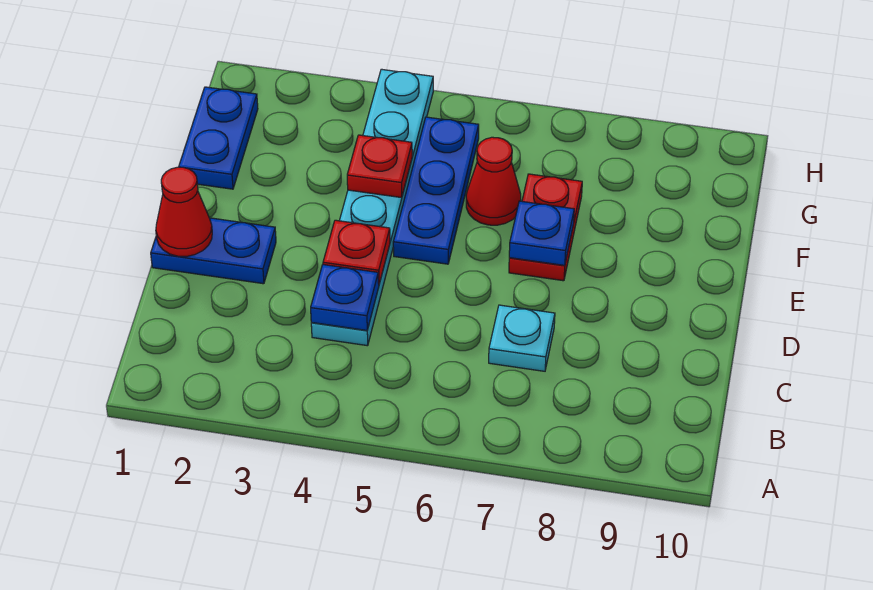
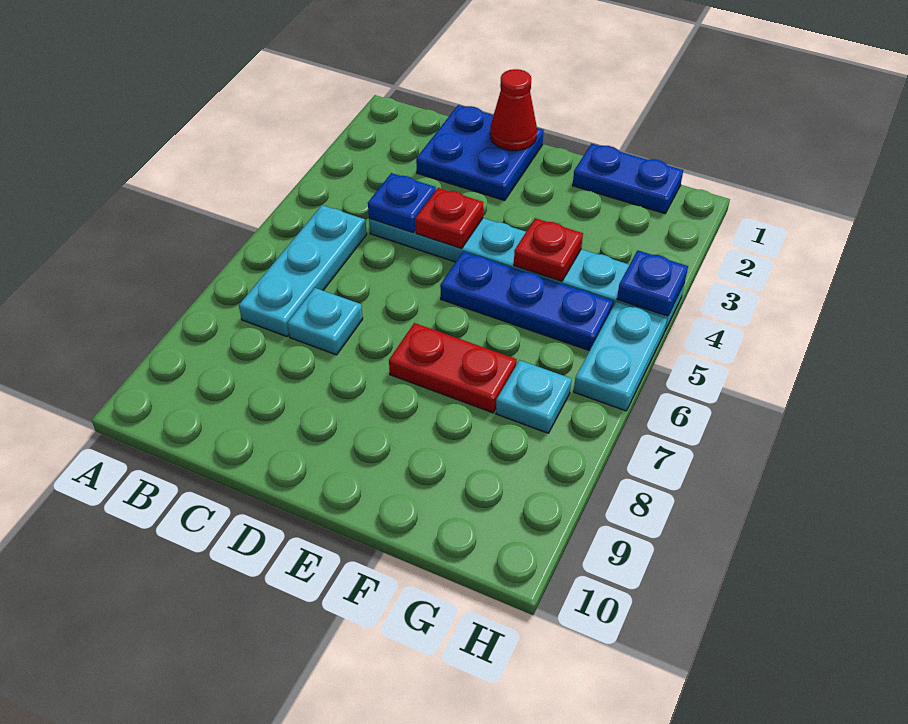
none -> cyan plate B5:B7 level 1
blue plate D1:D2 level 1 -> blue plate C1:D2 level 1
blue plate E7 level 2 -> blue plate H4 level 2
red cone F6 level 1 -> none
none -> cyan plate G7 level 1
none -> cyan plate H5:H6 level 1

